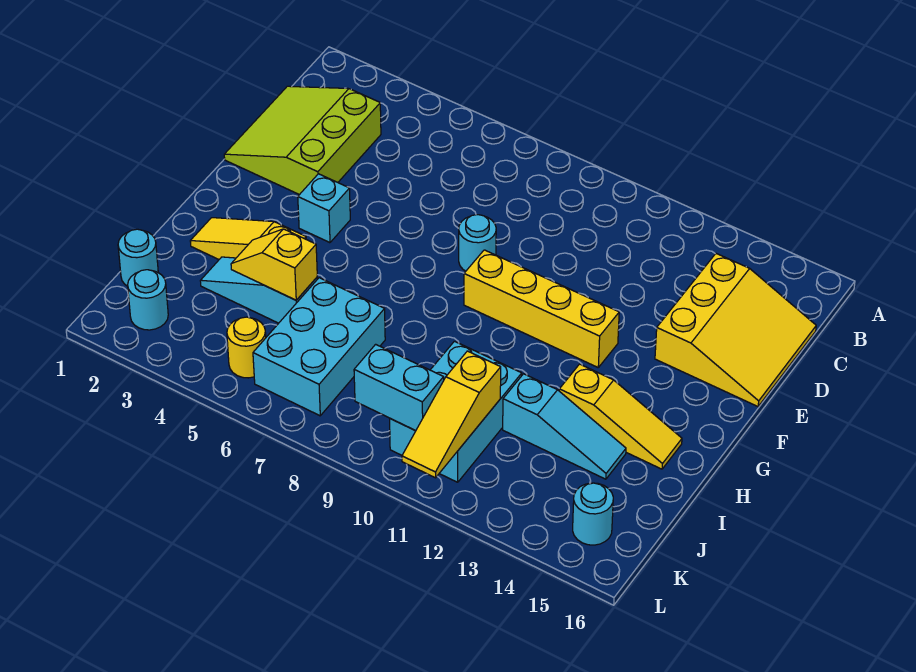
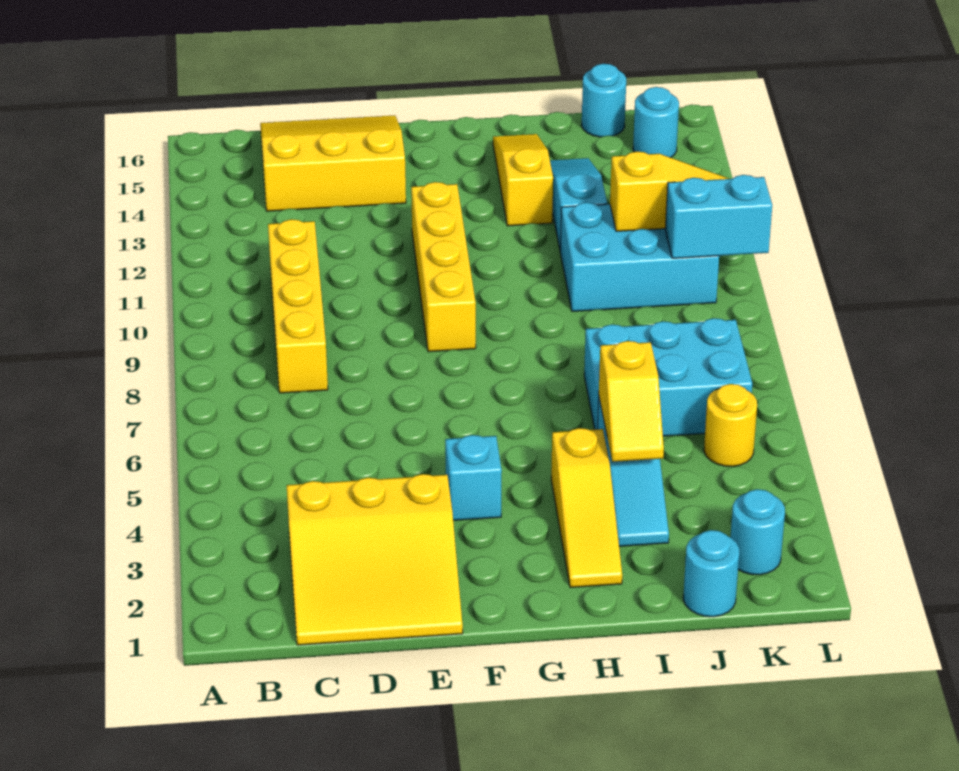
lime slope C1:E3 level 1 top 3 -> yellow slope C1:E3 level 1 top 3
none -> yellow brick C8:C11 level 1
cyan round brick E8 level 1 -> cyan round brick J16 level 1
cyan brick K9:K10 level 2 -> cyan brick K10:L10 level 2

